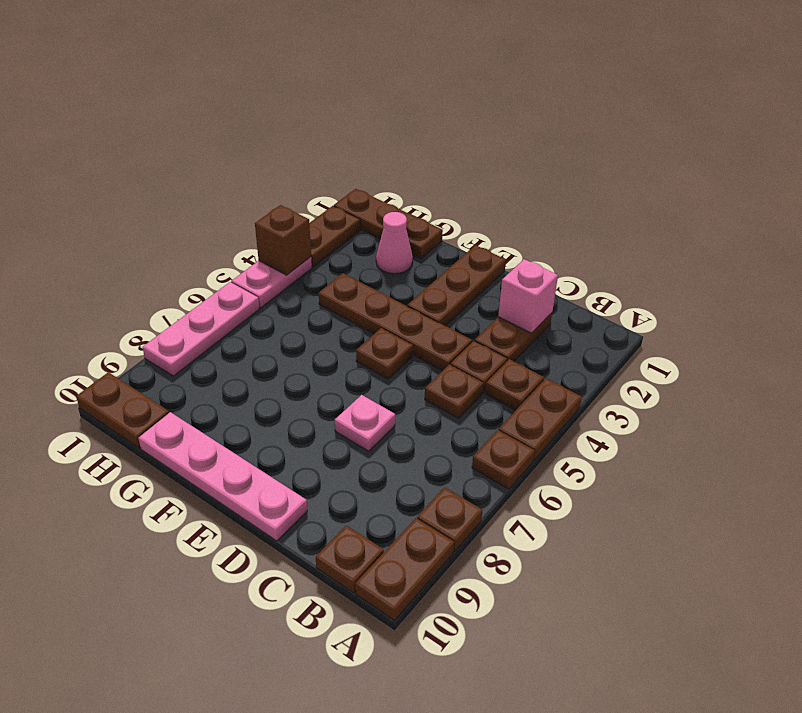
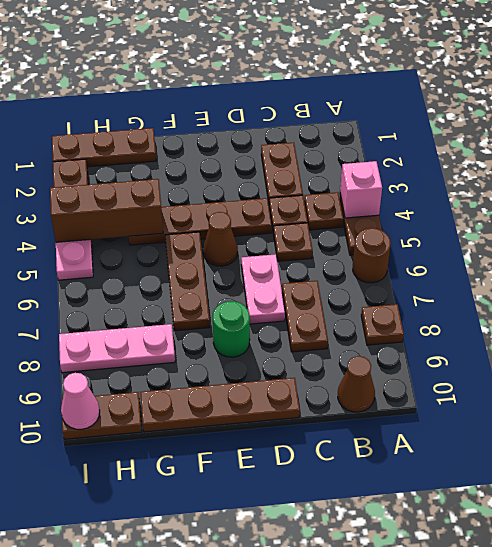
brown plate A6 level 1 -> brown round brick A6 level 1
brown plate A9:A10 level 1 -> brown plate C7:C8 level 1
brown plate B10 level 1 -> brown cone B10 level 1
pink brick C2 level 2 -> pink brick A4 level 2
pink plate D7 level 1 -> pink plate D6:D7 level 1
pink plate D10:G10 level 1 -> brown plate D10:G10 level 1
brown plate E1:E3 level 1 -> brown plate F5:F7 level 1
brown plate E5 level 1 -> brown cone E5 level 1
none -> green round brick E8 level 1
pink cone G2 level 1 -> pink cone I10 level 2
brown brick I4 level 2 -> brown brick G4:I4 level 2
pink plate I6:I8 level 1 -> pink plate G8:I8 level 1

